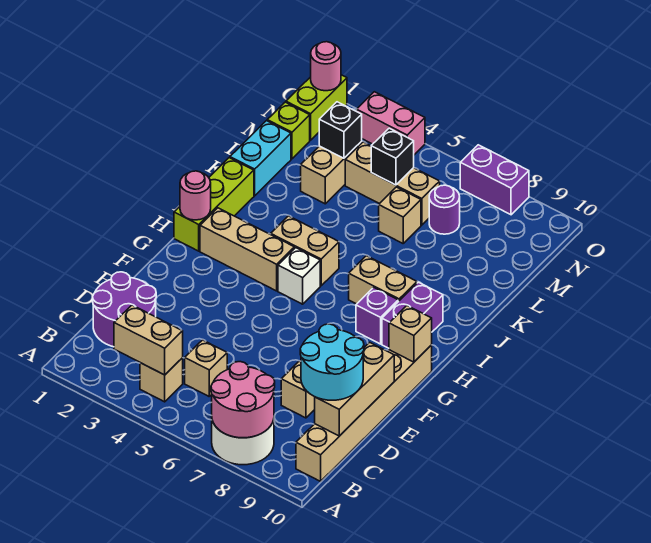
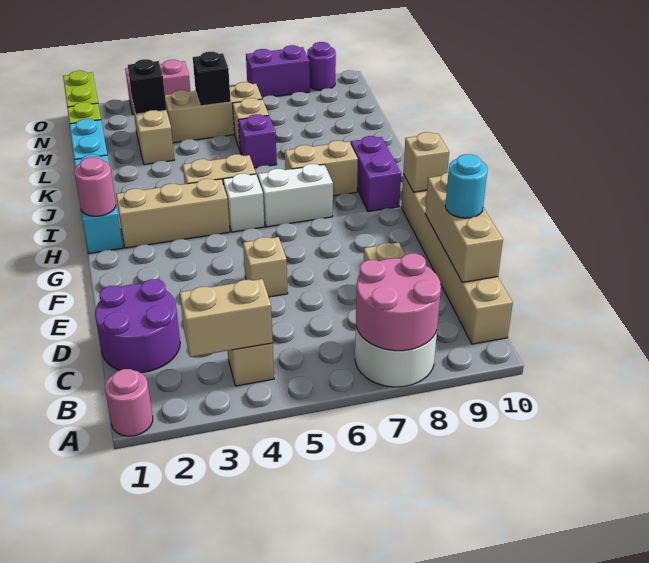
tan brick C5 level 1 -> tan brick E5 level 1
cyan round brick C9:D10 level 3 -> cyan round brick D10 level 3
lime brick H1:J1 level 1 -> cyan brick H1:J1 level 1
none -> white brick H6:H7 level 1
purple brick H8 level 1 -> purple brick K6 level 1
purple round brick M7 level 1 -> purple round brick O9 level 1
pink round brick O1 level 2 -> pink round brick A1 level 1

